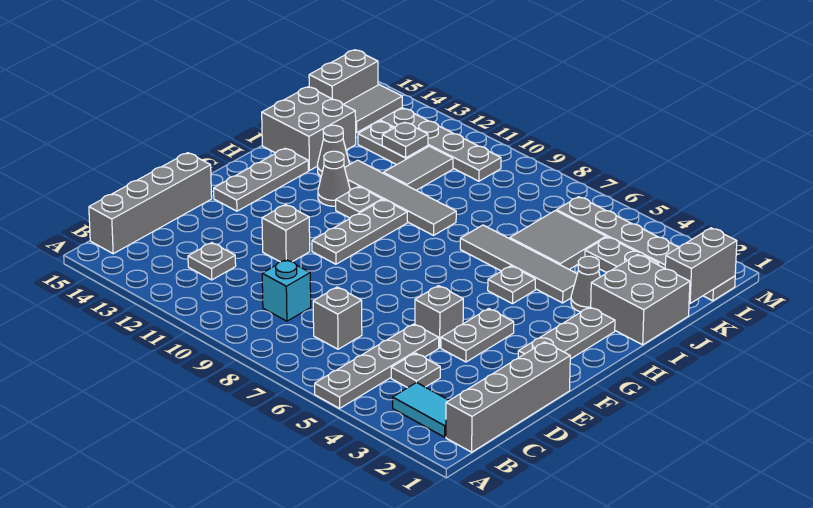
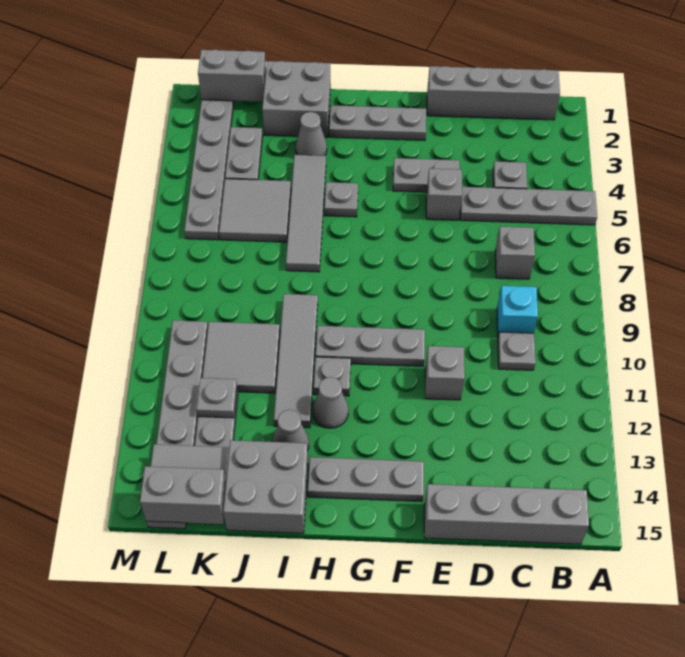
cyan tile B2:B3 level 1 -> none
grey plate C12 level 1 -> grey plate C10 level 1
grey tile J11:K11 level 1 -> grey tile J10:K11 level 1

